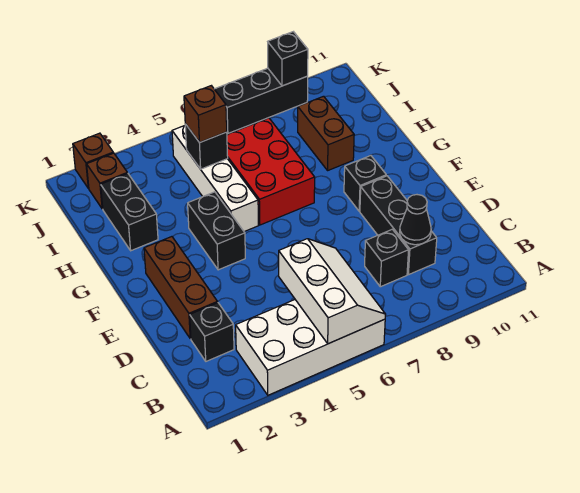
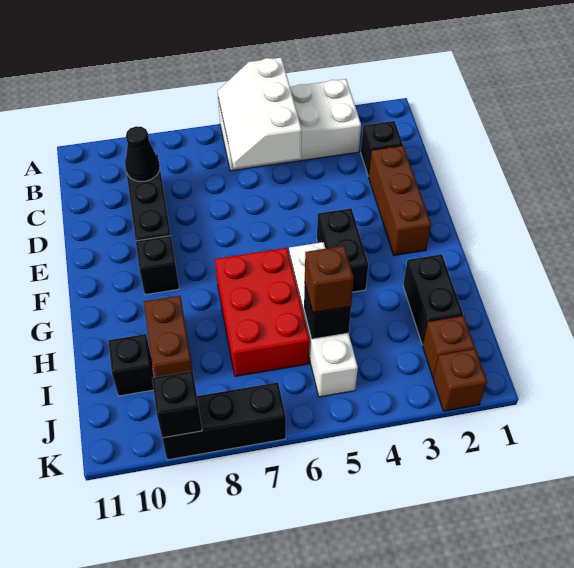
black brick C8 level 1 -> black brick I10 level 1

